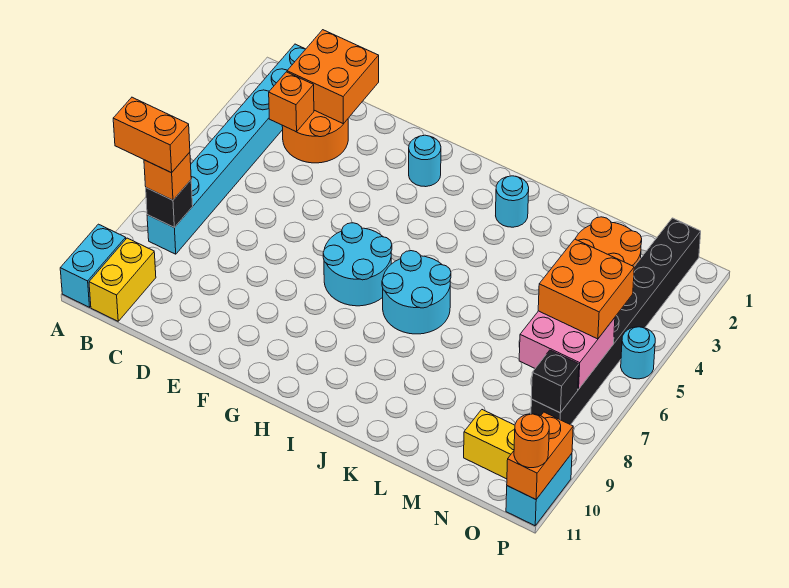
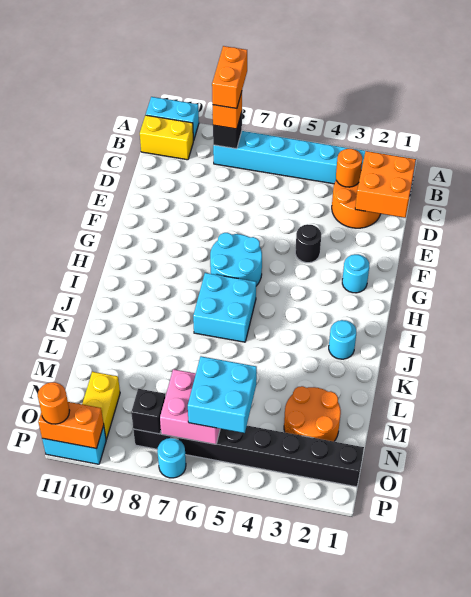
orange brick C3 level 2 -> orange round brick C3 level 2
none -> black round brick F4 level 1
cyan round brick I6:J7 level 1 -> cyan brick I6:J7 level 1
orange brick N5:O6 level 3 -> cyan brick N5:O6 level 3
cyan round brick P5 level 1 -> cyan round brick P7 level 1

